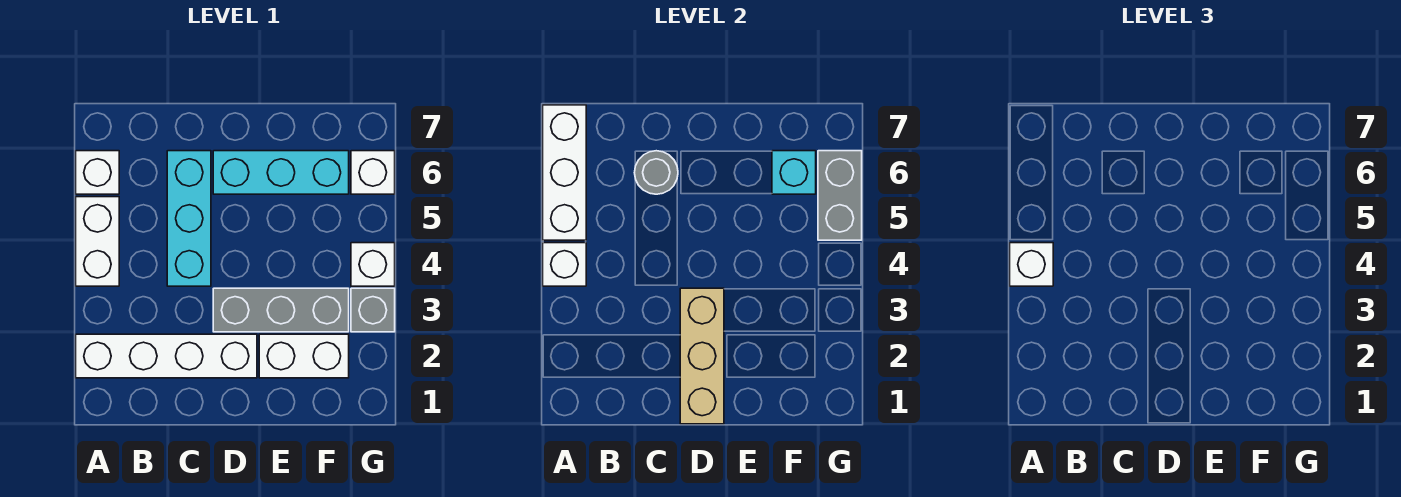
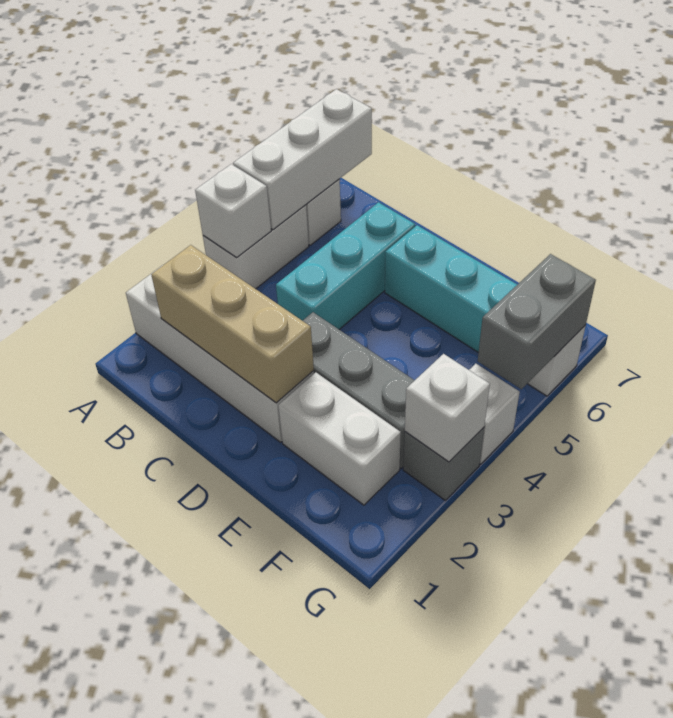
white brick A4 level 3 -> white brick G3 level 2
grey round brick C6 level 2 -> none
tan brick D1:D3 level 2 -> tan brick B2:D2 level 2
cyan brick F6 level 2 -> none

